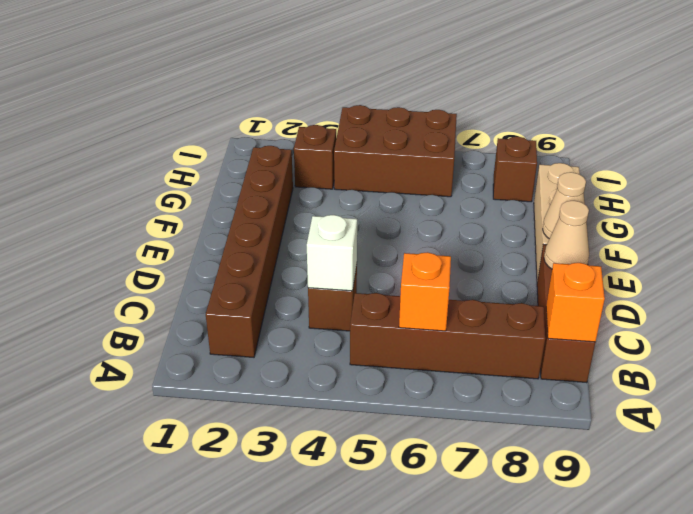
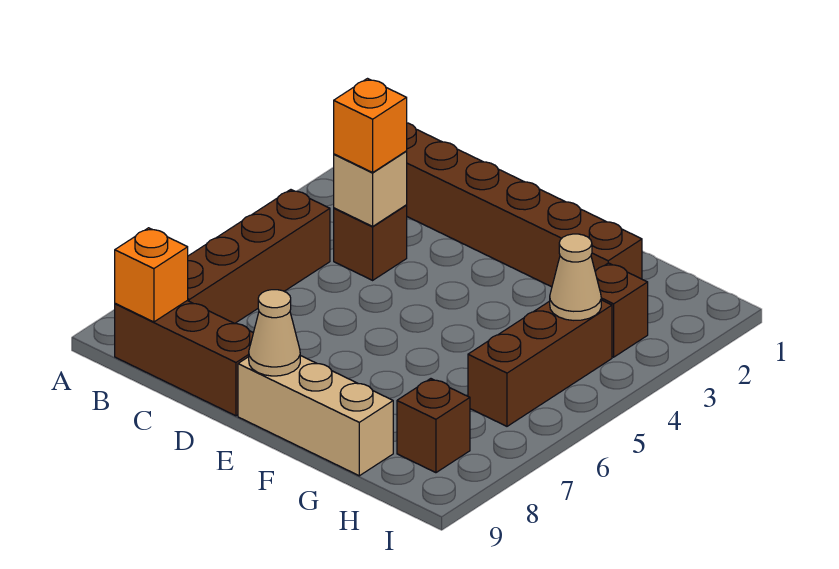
orange brick B6 level 2 -> orange brick C4 level 3
white brick C4 level 2 -> tan brick C4 level 2
tan cone D9 level 2 -> tan cone H4 level 2
brown brick H4:I6 level 1 -> brown brick H4:H6 level 1

